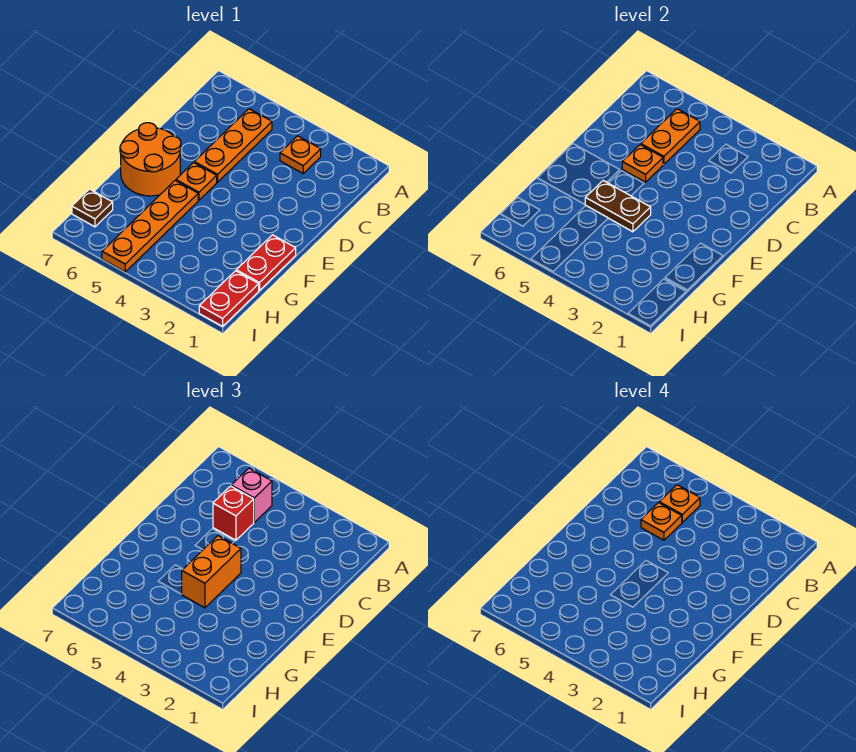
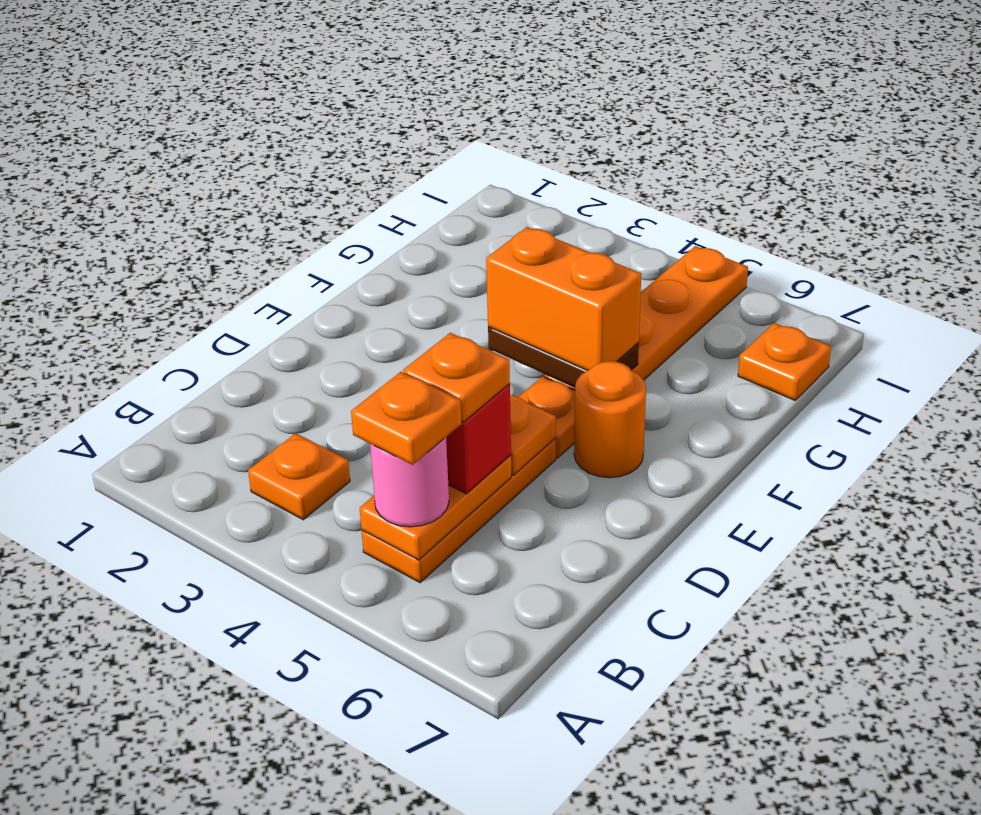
pink brick B5 level 3 -> pink round brick B5 level 3
orange brick E4:F4 level 3 -> orange brick F4:F5 level 3
orange round brick E6:F7 level 1 -> orange round brick E6 level 1
red plate F1:G1 level 1 -> none
red plate H1:I1 level 1 -> none
brown plate H7 level 1 -> orange plate H7 level 1

